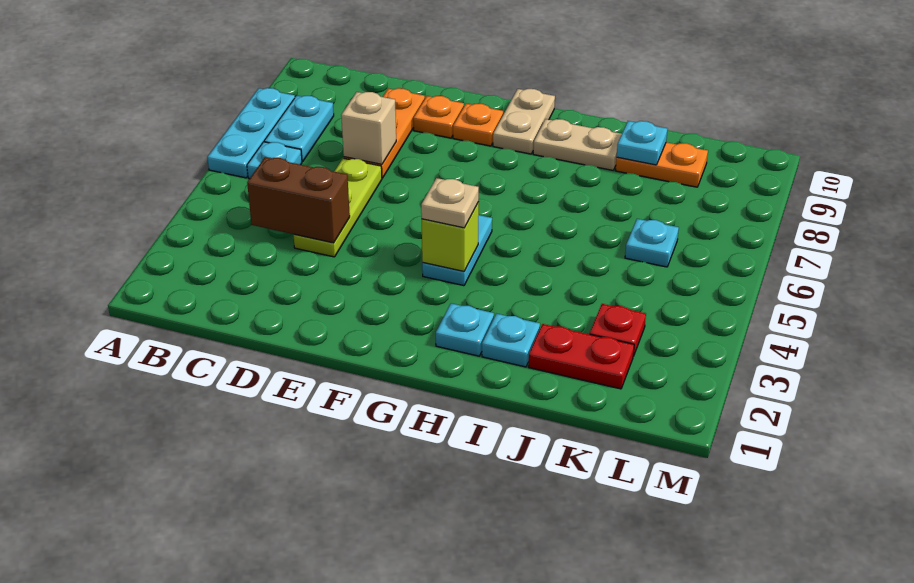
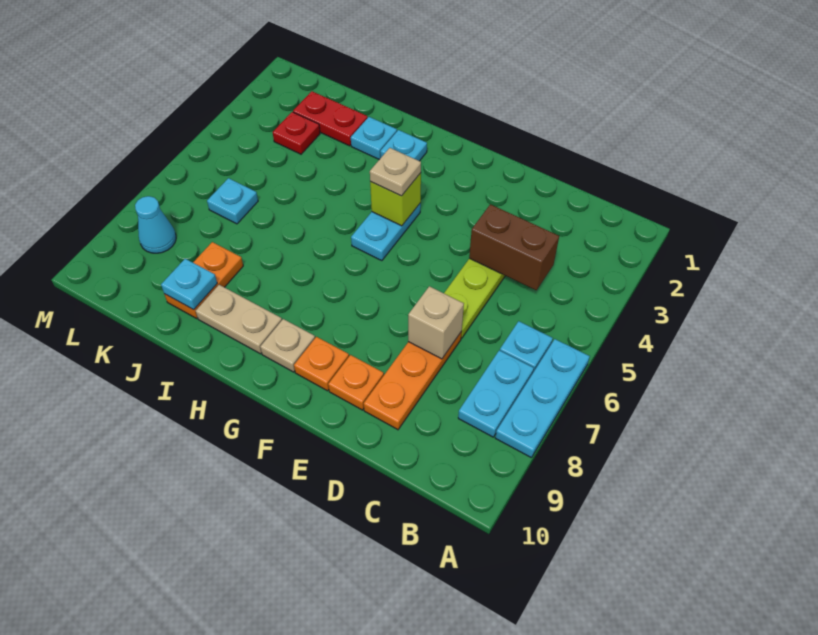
tan plate G9:G10 level 1 -> tan plate G9 level 1
orange plate J9:K9 level 1 -> orange plate J8:J9 level 1
none -> cyan cone L8 level 1

